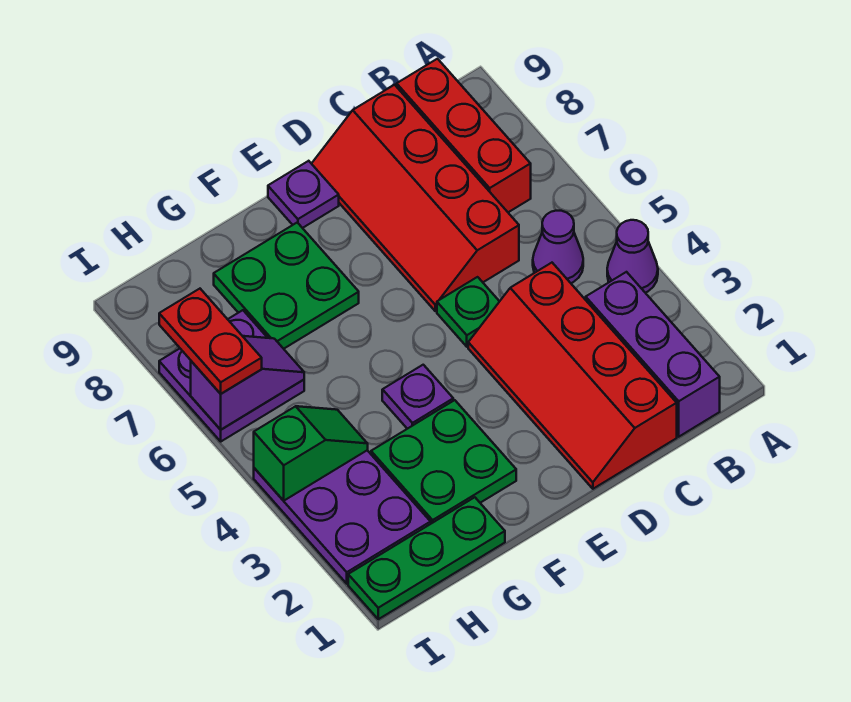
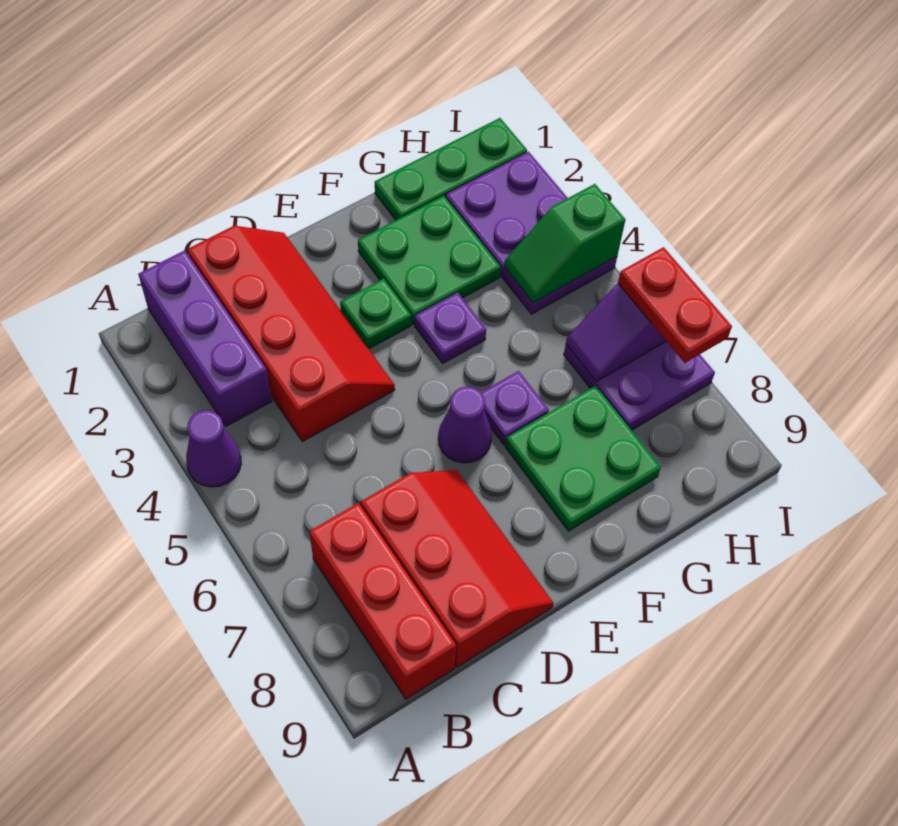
purple cone B5 level 1 -> purple cone E6 level 1
red slope C6:D9 level 1 top C -> red slope C7:D9 level 1 top C
green plate D5 level 1 -> green plate E3 level 1
purple plate E9 level 1 -> purple plate F6 level 1

